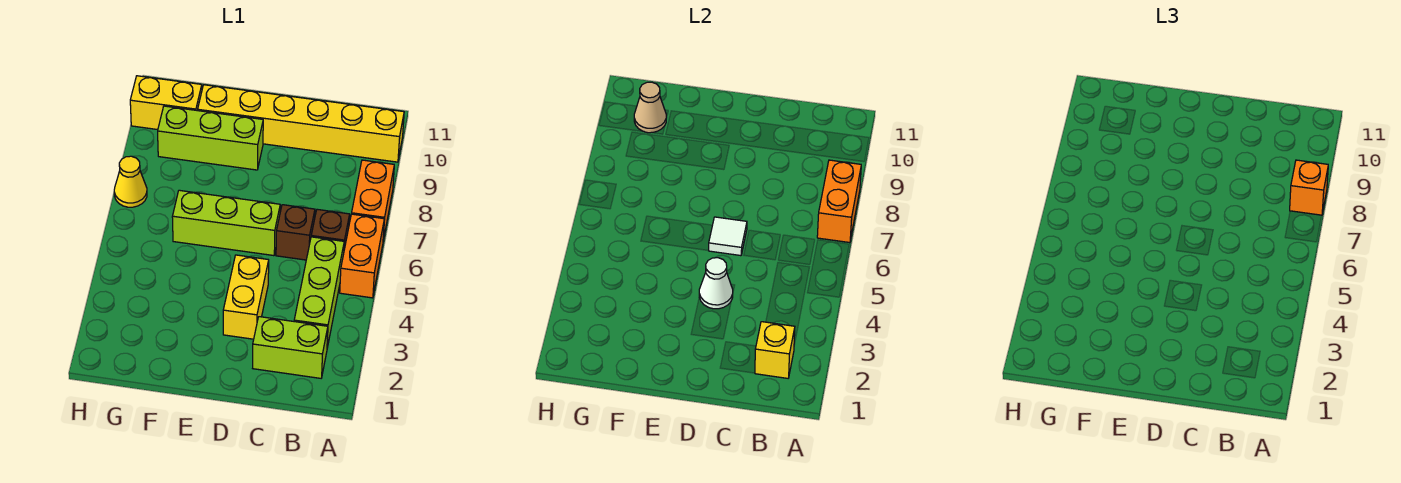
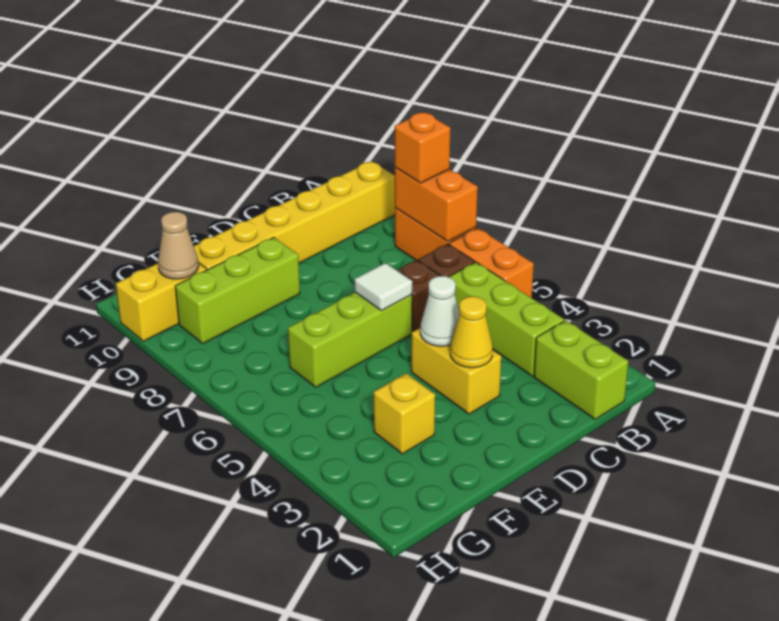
lime brick B2:C2 level 1 -> lime brick B1:B2 level 1
yellow brick B2 level 2 -> yellow brick F3 level 1
yellow cone H7 level 1 -> yellow cone D3 level 2

